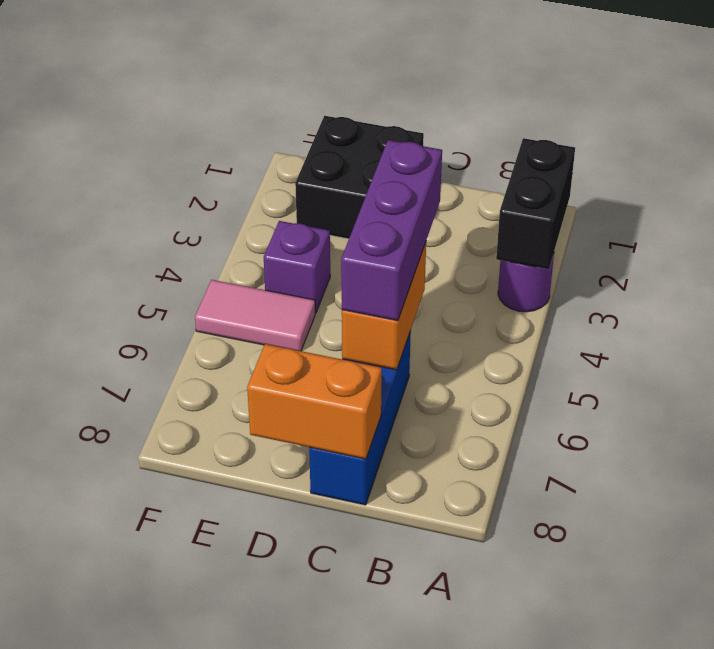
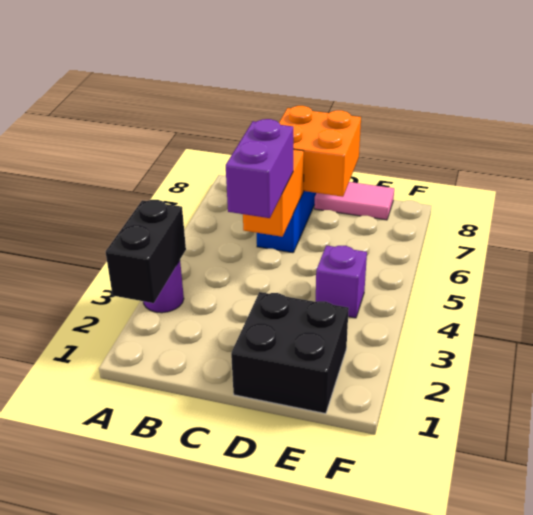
purple brick C4:C6 level 3 -> purple brick C4:C5 level 3
orange brick C8:D8 level 2 -> orange brick C7:D8 level 2
pink tile E5:F5 level 1 -> pink tile D8:E8 level 1

